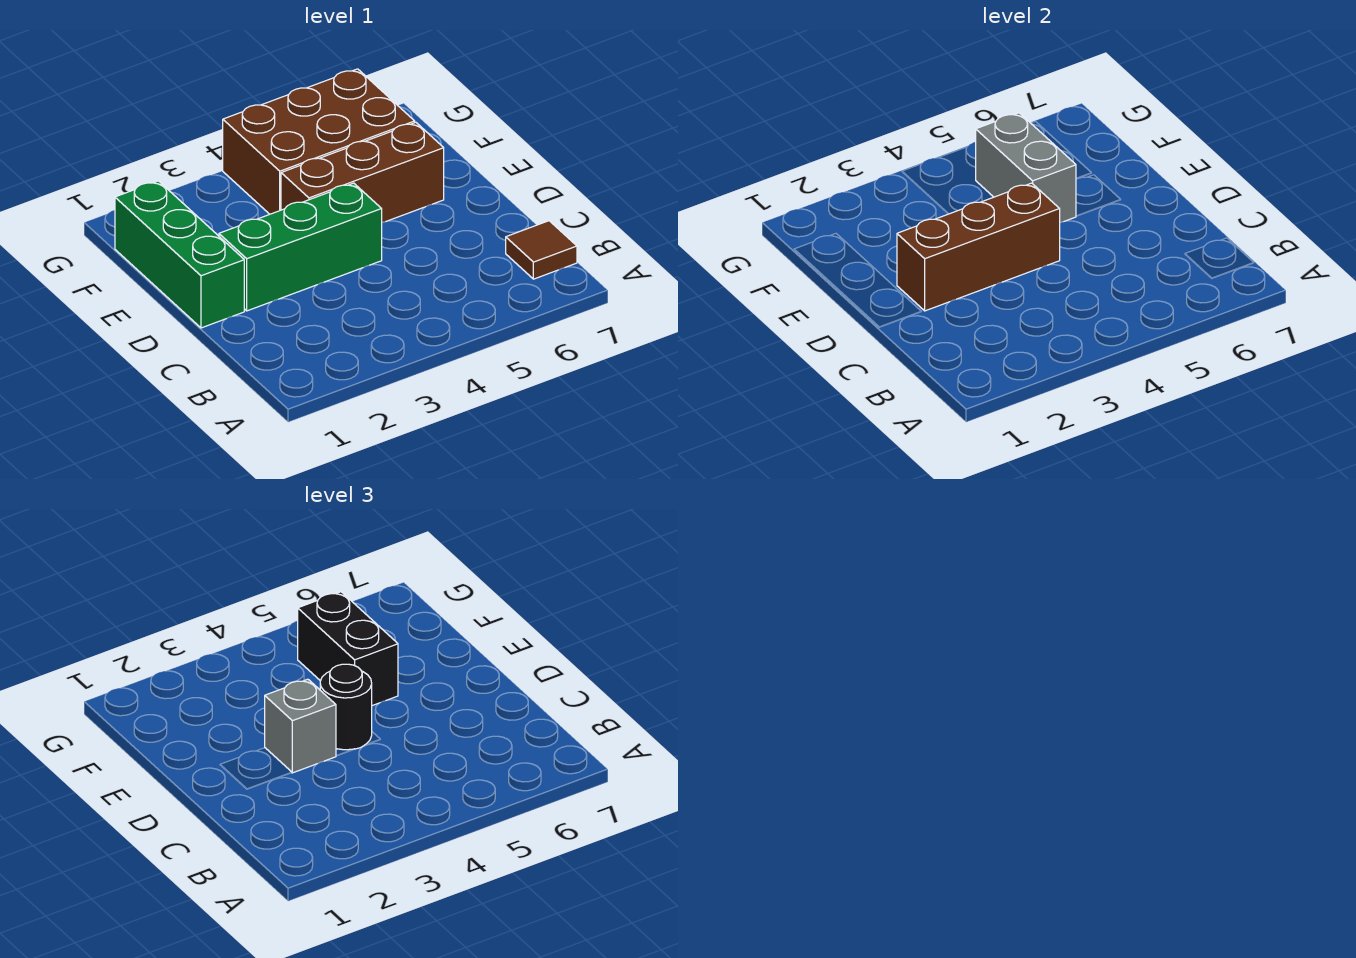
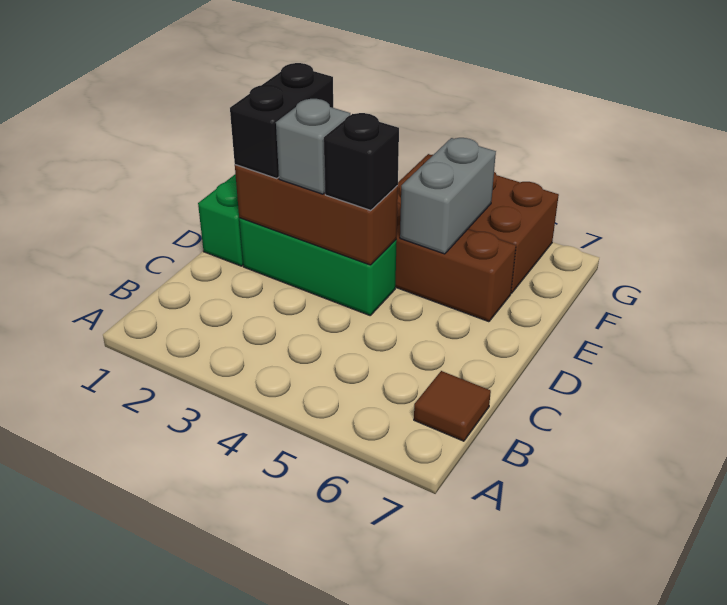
black round brick D4 level 3 -> black brick D4 level 3
black brick E5:F5 level 3 -> black brick D2:E2 level 3

